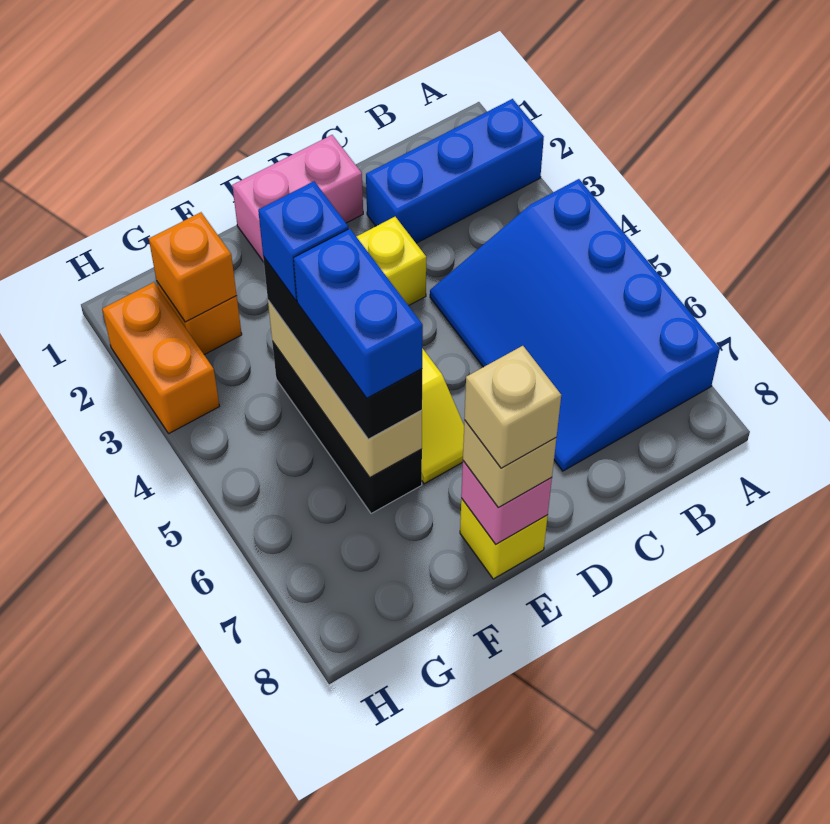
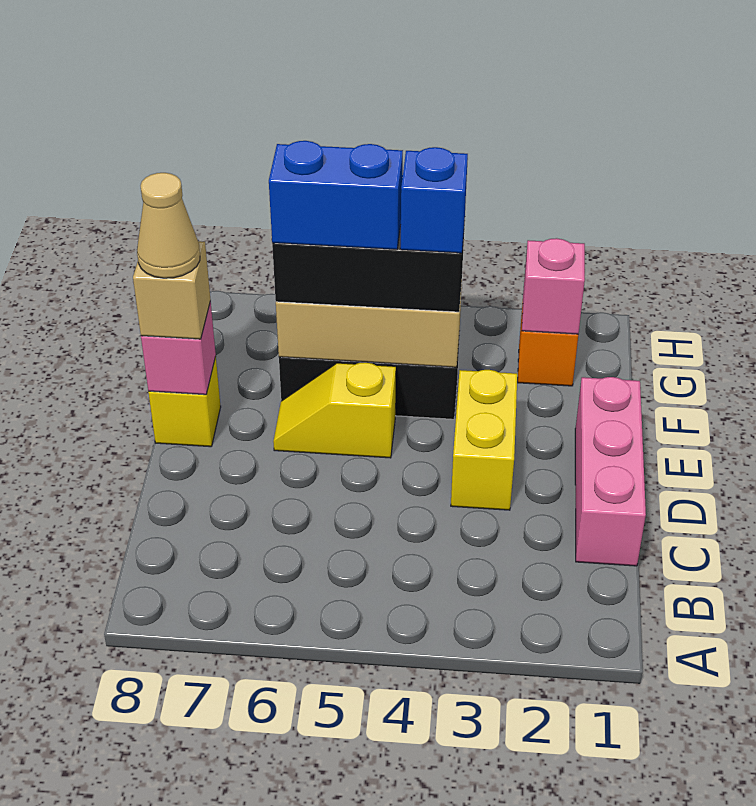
blue brick A2:C2 level 1 -> none
blue slope A4:C7 level 1 top A -> none
pink brick D1:E1 level 1 -> pink brick C1:E1 level 1
tan brick E8 level 4 -> tan cone E8 level 4
orange brick G2 level 2 -> pink brick G2 level 2
orange brick H2:H3 level 1 -> none

